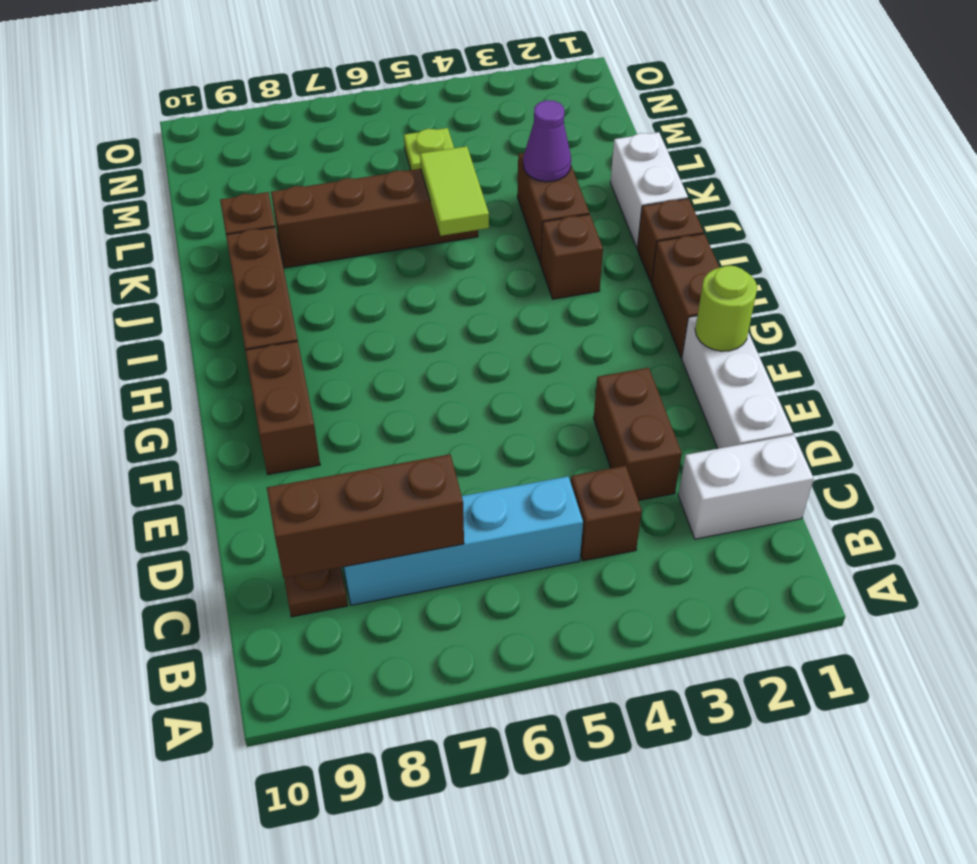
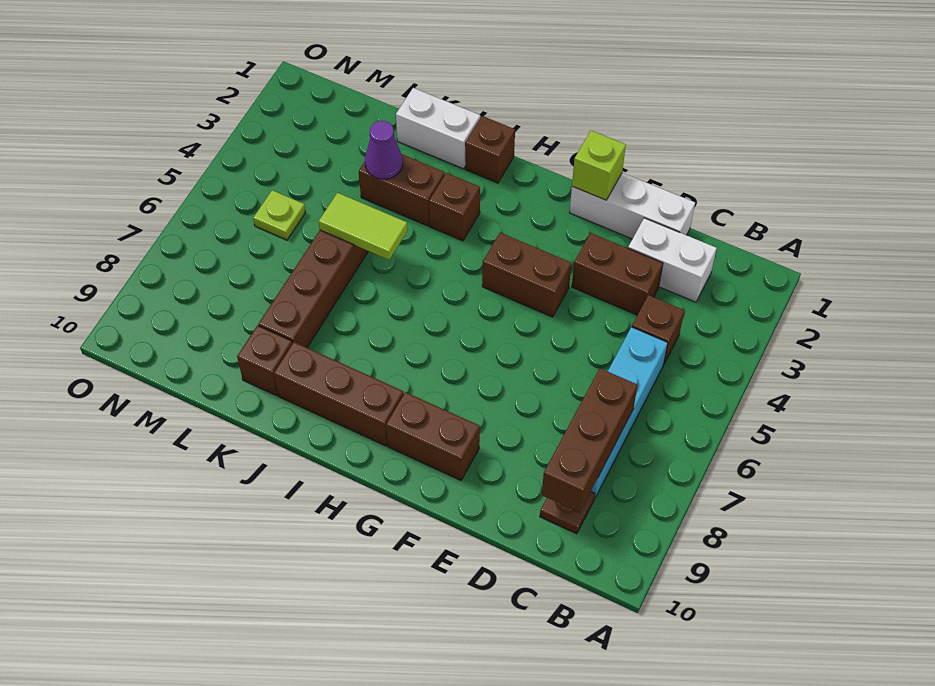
white brick C1:C2 level 1 -> white brick C2:D2 level 1
lime round brick F1 level 2 -> lime brick F1 level 2
brown brick G1:H1 level 1 -> brown brick F4:G4 level 1

